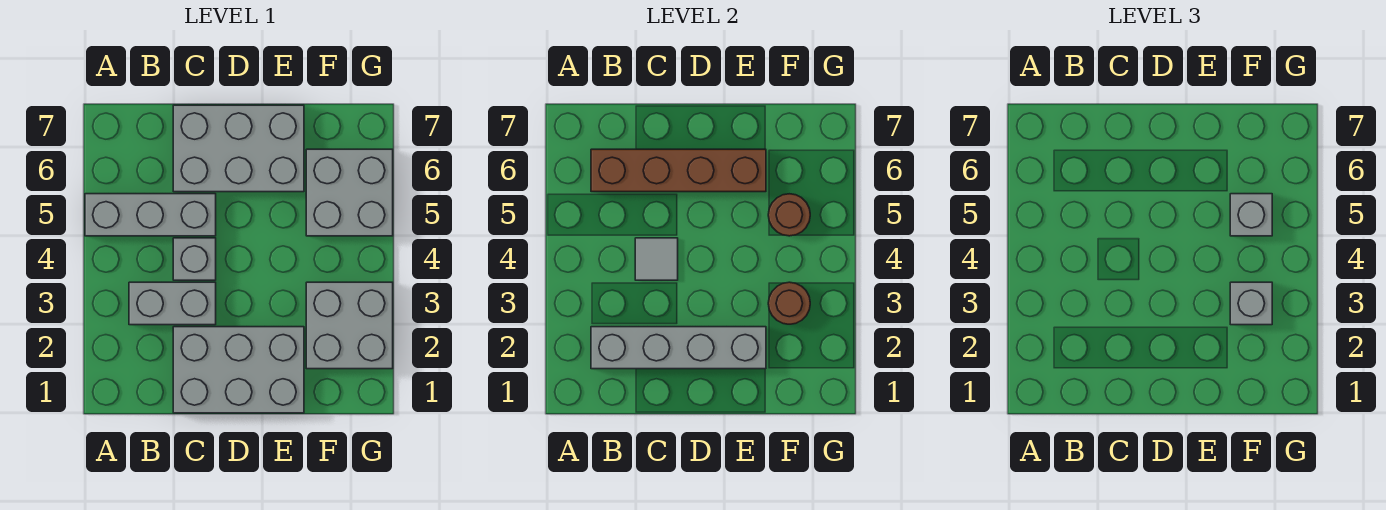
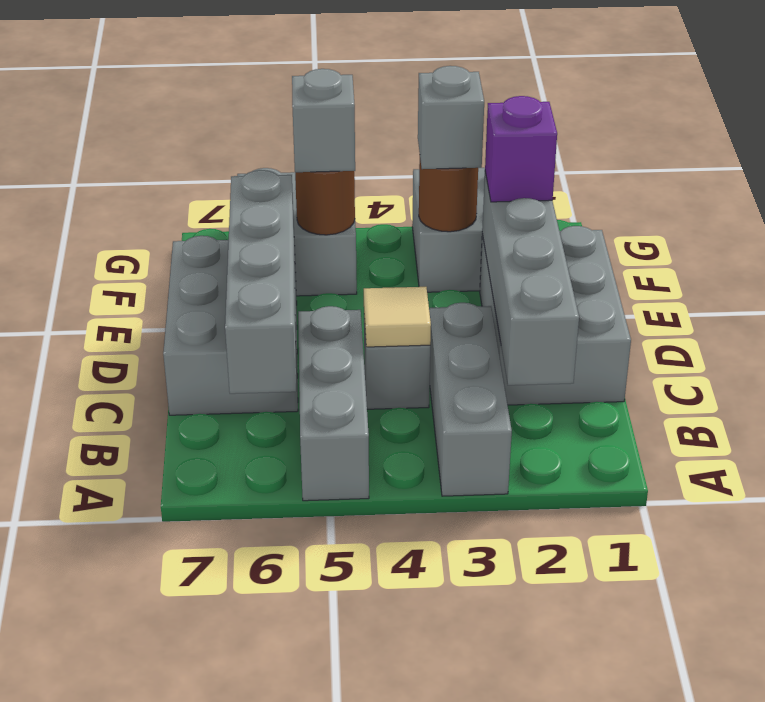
grey brick B3:C3 level 1 -> grey brick A3:C3 level 1
brown brick B6:E6 level 2 -> grey brick B6:E6 level 2
grey tile C4 level 2 -> tan tile C4 level 2
none -> purple brick E2 level 3

